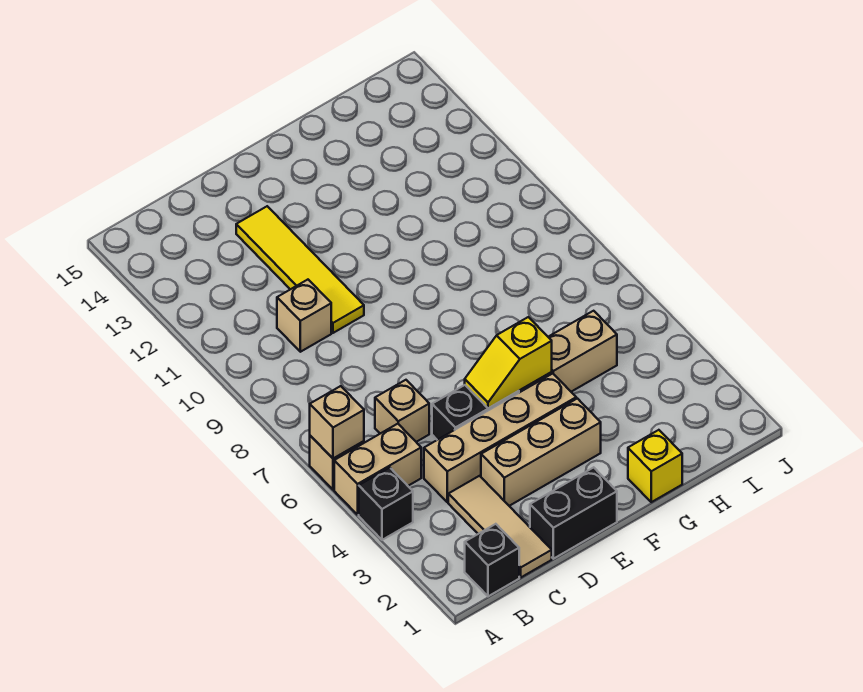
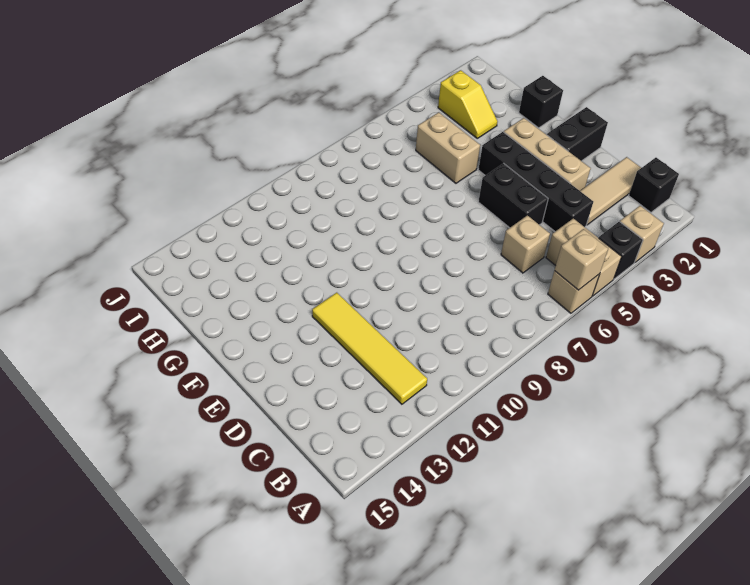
tan brick C4:F4 level 1 -> black brick C4:F4 level 1
tan brick C10 level 1 -> tan brick A3 level 1
black brick D1:E1 level 1 -> black brick E1:E2 level 1
yellow tile D10:D13 level 1 -> yellow tile B12:E12 level 1
yellow slope E5:F5 level 2 top F -> yellow slope H3:I3 level 1 top I
yellow brick G1 level 1 -> black brick G1 level 1

